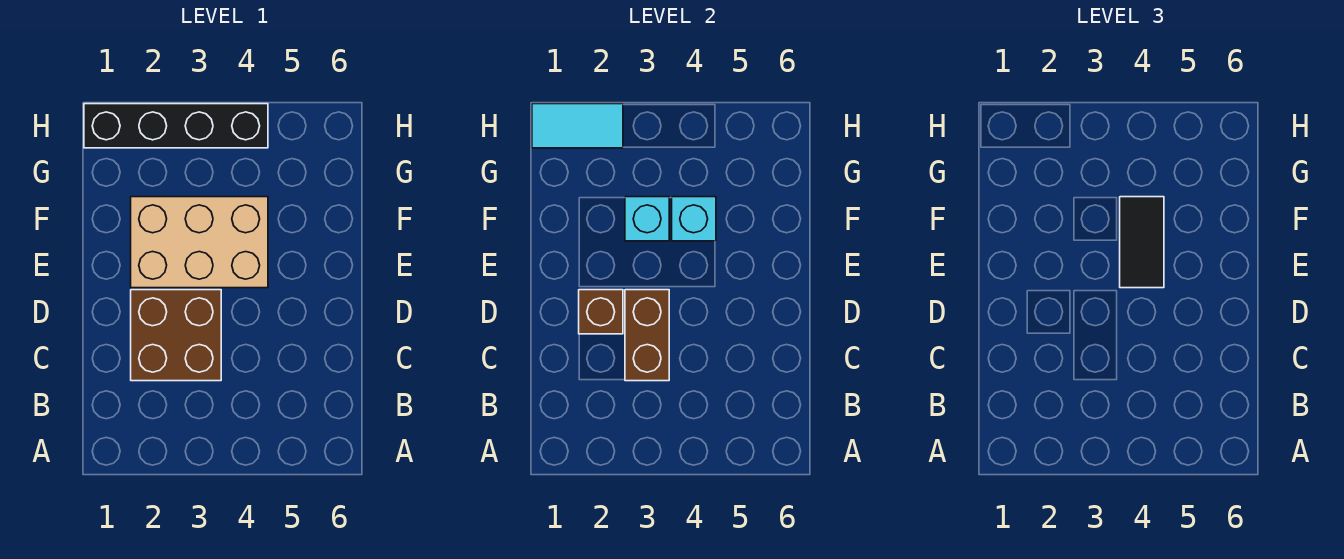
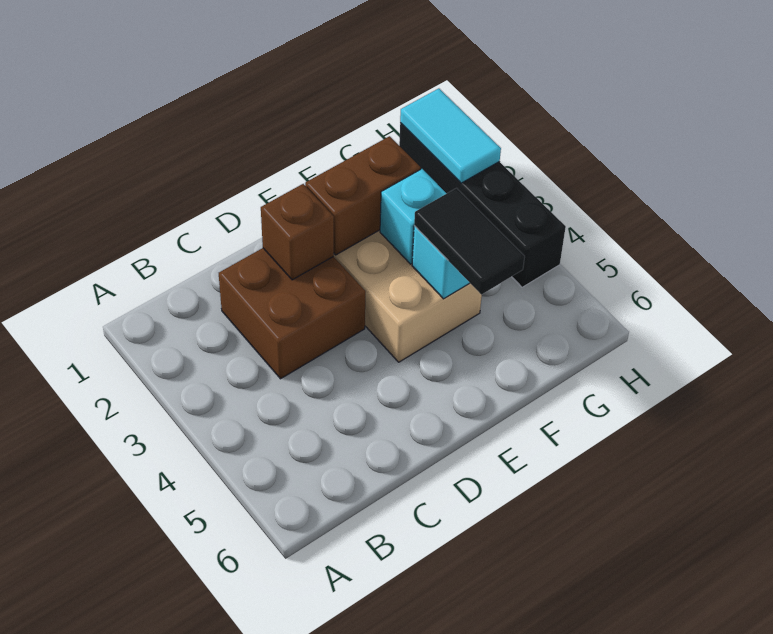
brown brick C3:D3 level 2 -> brown brick E2:F2 level 2
black tile E4:F4 level 3 -> black tile F4:F5 level 3

